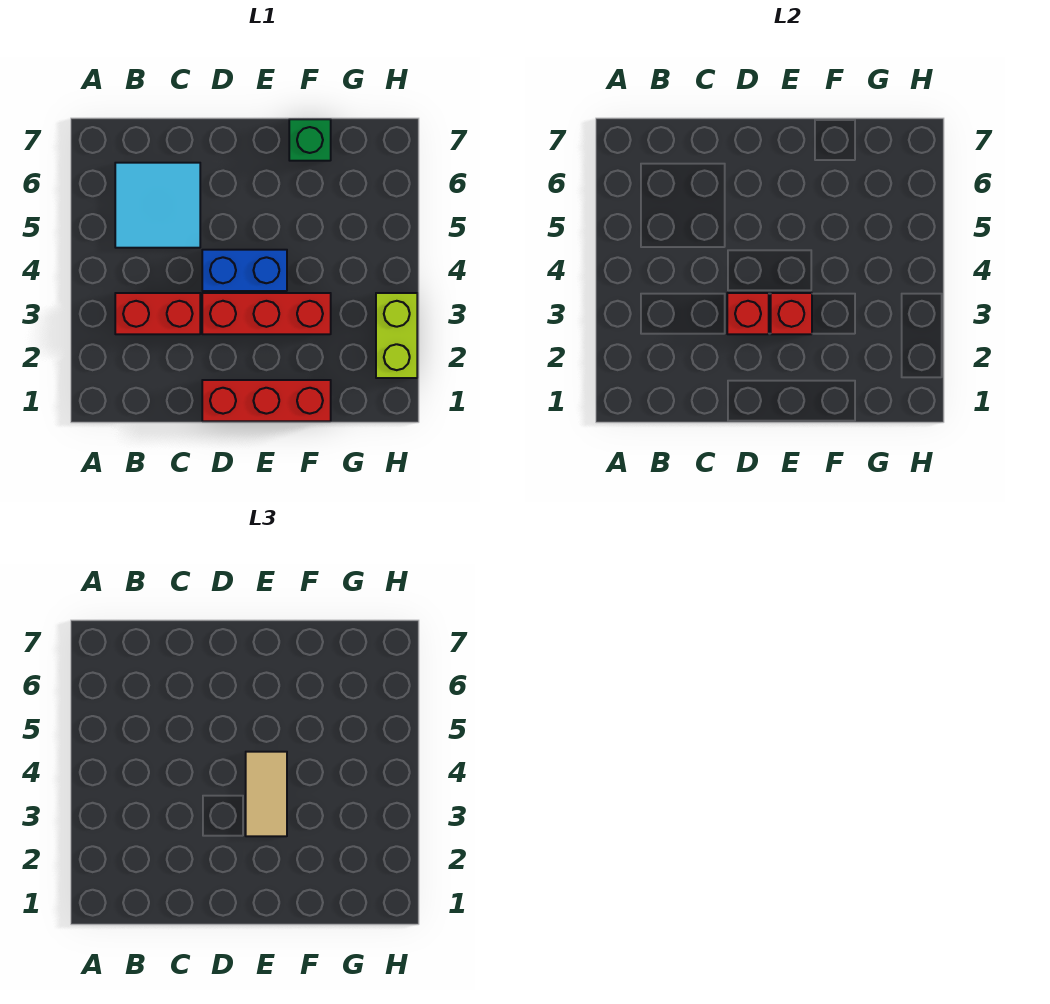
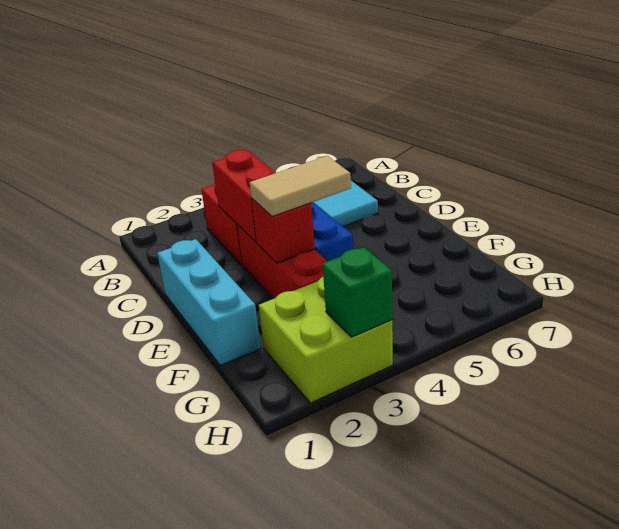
red brick D1:F1 level 1 -> cyan brick D1:F1 level 1
red brick D3 level 2 -> red brick C3:D3 level 2
green brick F7 level 1 -> green brick H3 level 2
lime brick H2:H3 level 1 -> lime brick G2:H3 level 1

